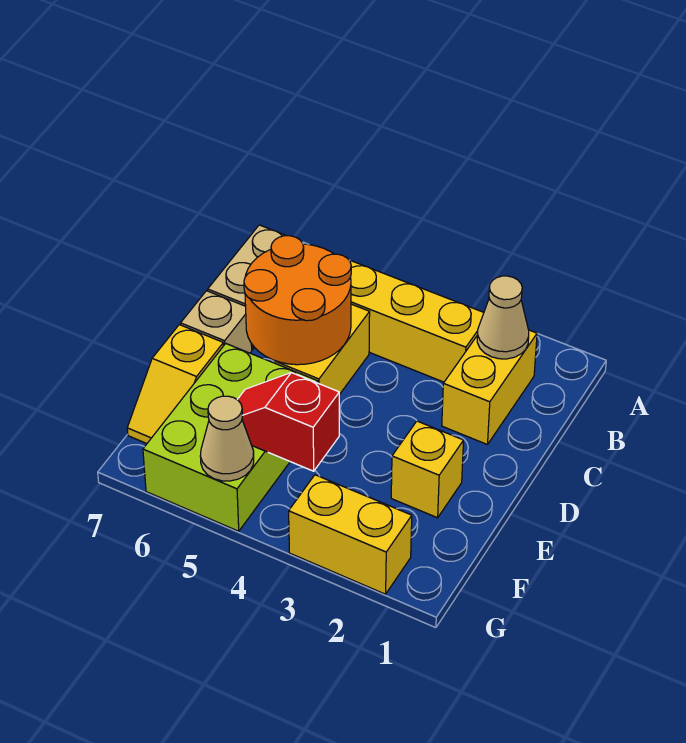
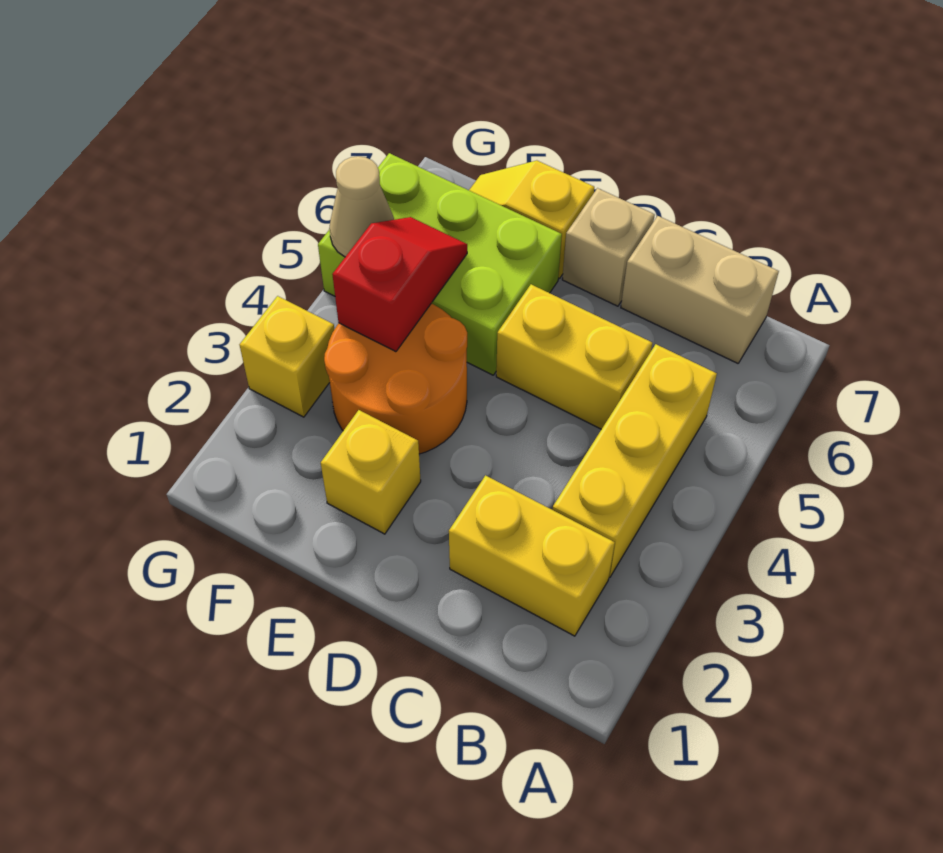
tan cone B2 level 2 -> none
orange round brick C5:D6 level 2 -> orange round brick E3:F4 level 1
yellow brick G2:G3 level 1 -> yellow brick G3 level 1

